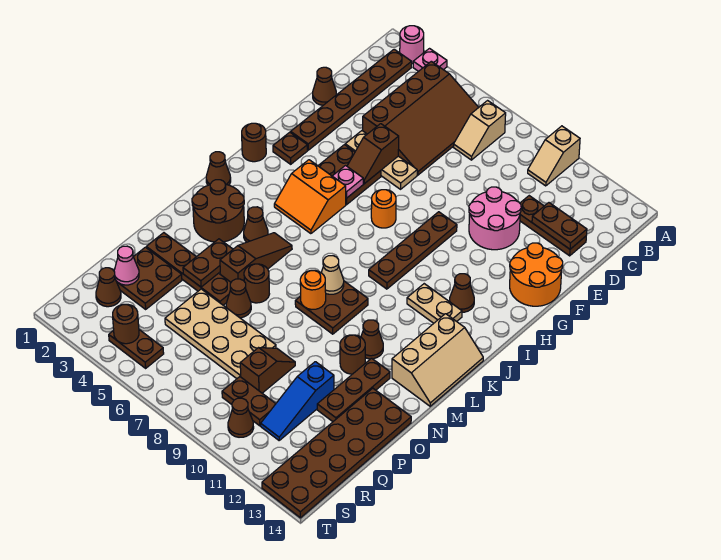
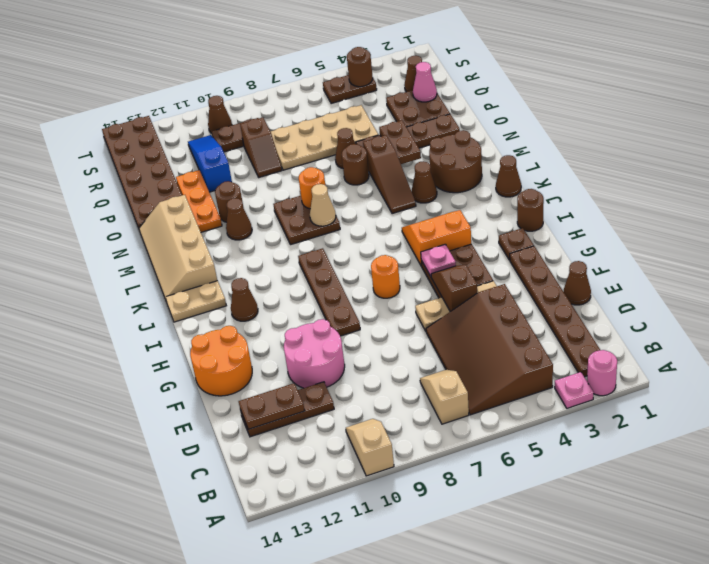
tan plate J11:J12 level 1 -> tan plate J13:J14 level 1
tan slope K13:M14 level 1 top 13 -> tan slope K13:N14 level 1 top 13
brown plate N12:P12 level 1 -> orange plate N12:P12 level 1

